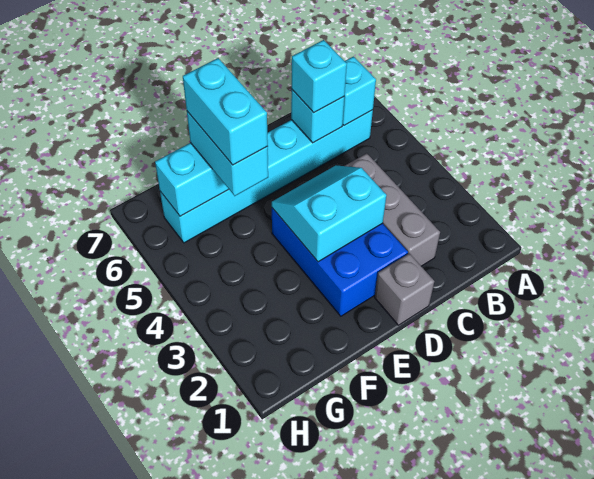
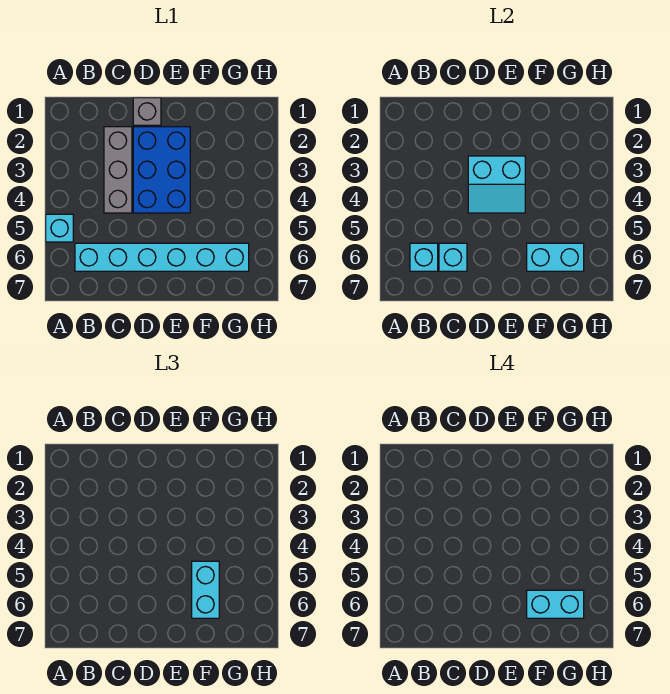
cyan brick C6 level 3 -> cyan brick A5 level 1
cyan brick F5:F6 level 4 -> cyan brick F6:G6 level 4

